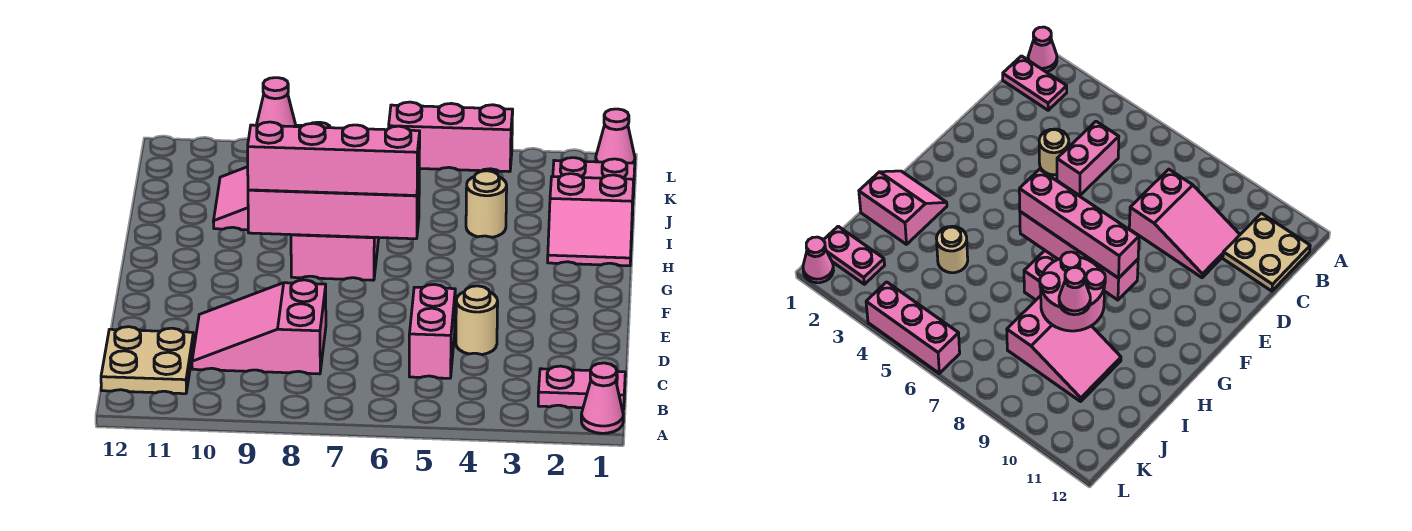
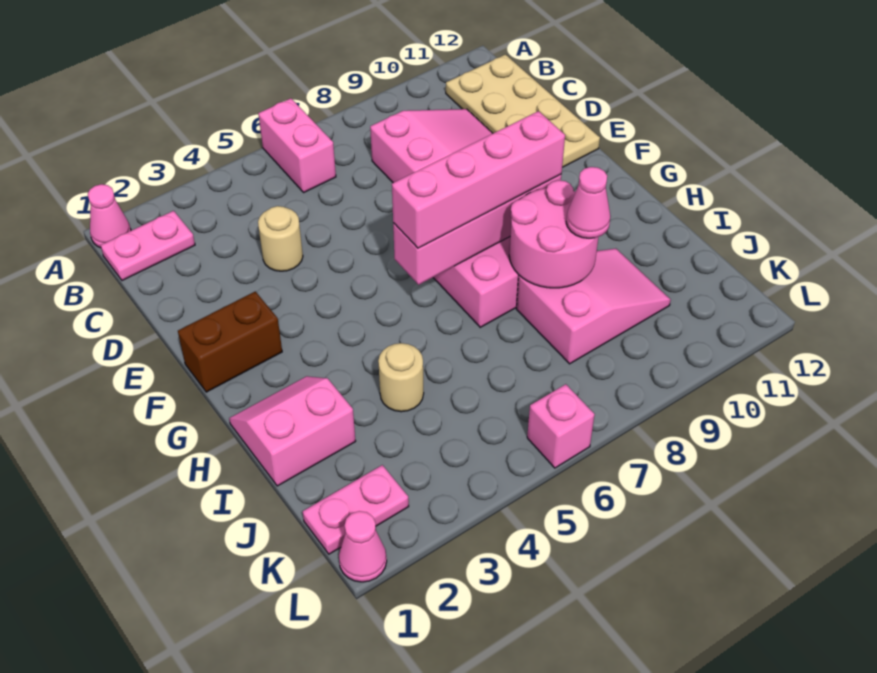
tan plate B11:C12 level 1 -> tan plate B11:E12 level 1
pink brick C5:D5 level 1 -> pink brick A6:B6 level 1
none -> brown brick F1:F2 level 1
pink brick L4:L6 level 1 -> pink brick L6 level 1

